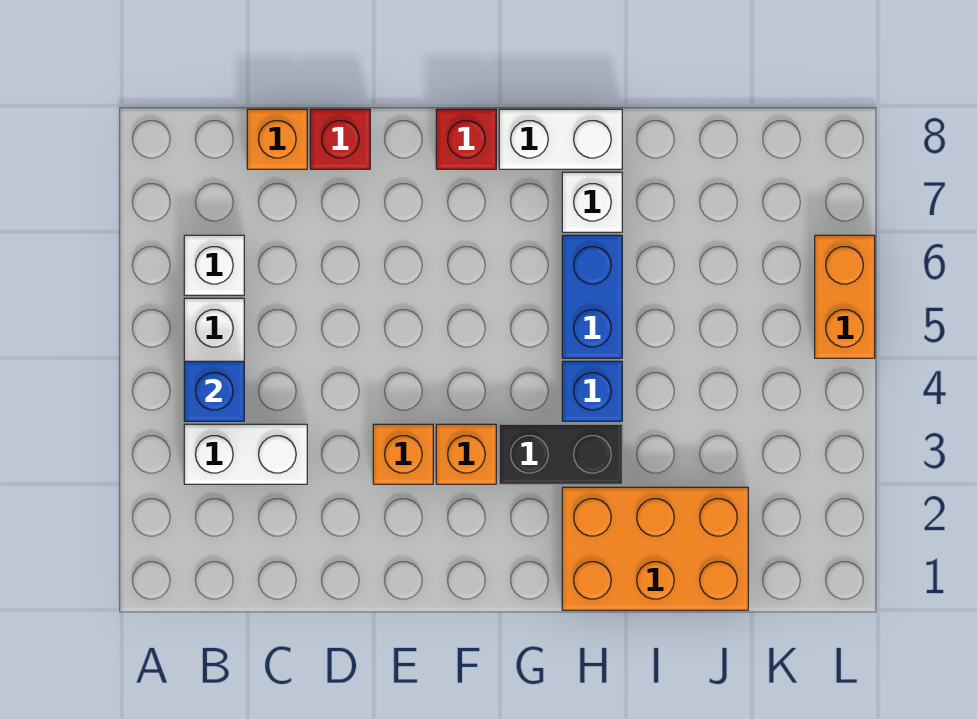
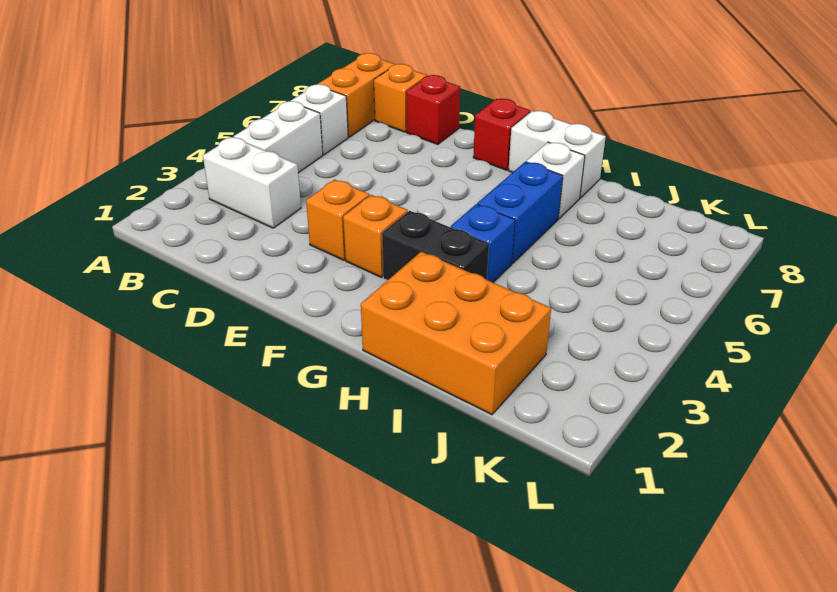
blue brick B4 level 2 -> none
orange brick L5:L6 level 1 -> orange brick B7:B8 level 1

